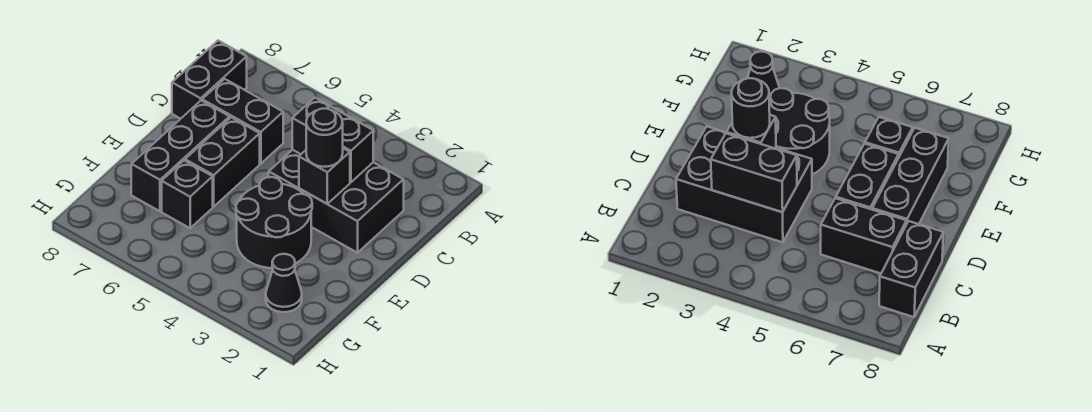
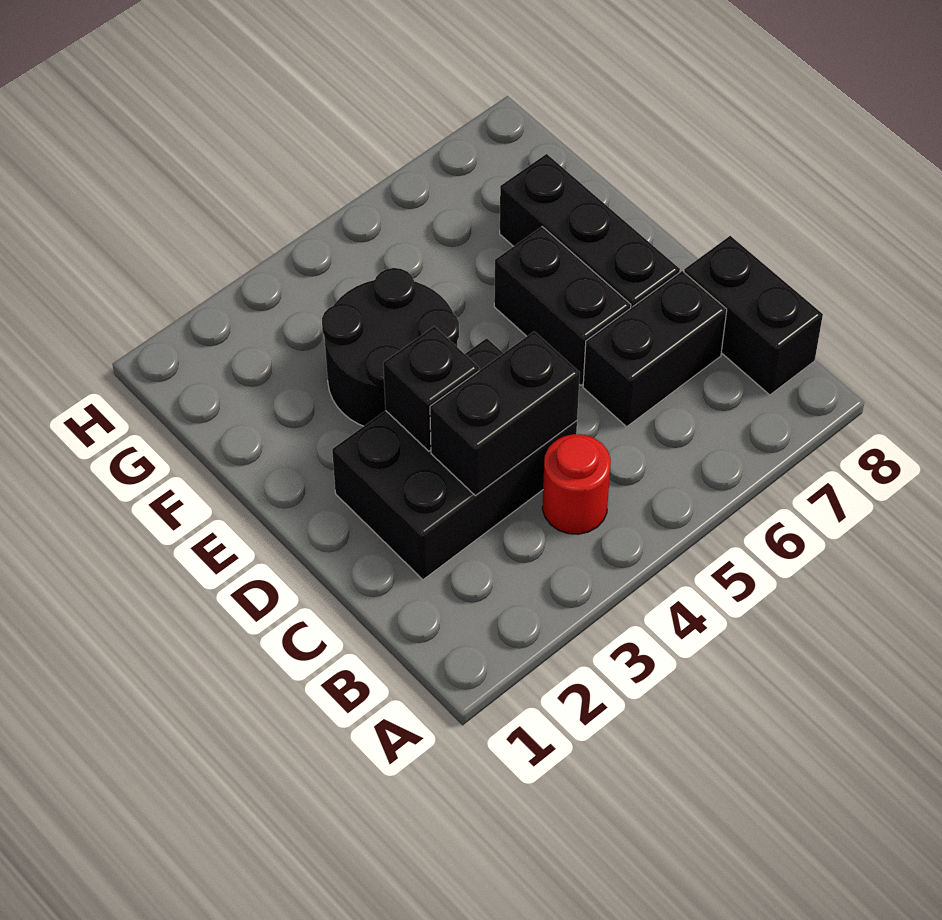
none -> red round brick B4 level 1
black round brick D3 level 3 -> none
black brick F6 level 1 -> none
black cone G2 level 1 -> none

